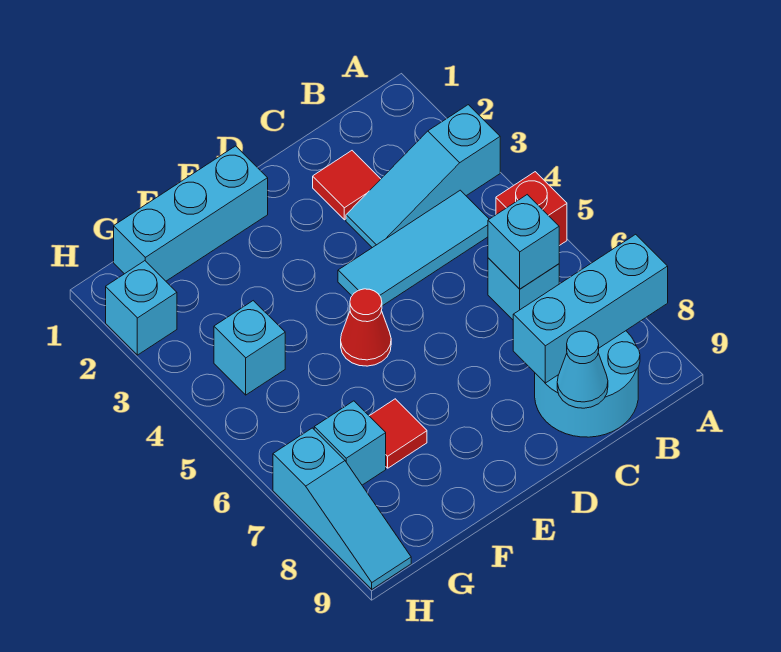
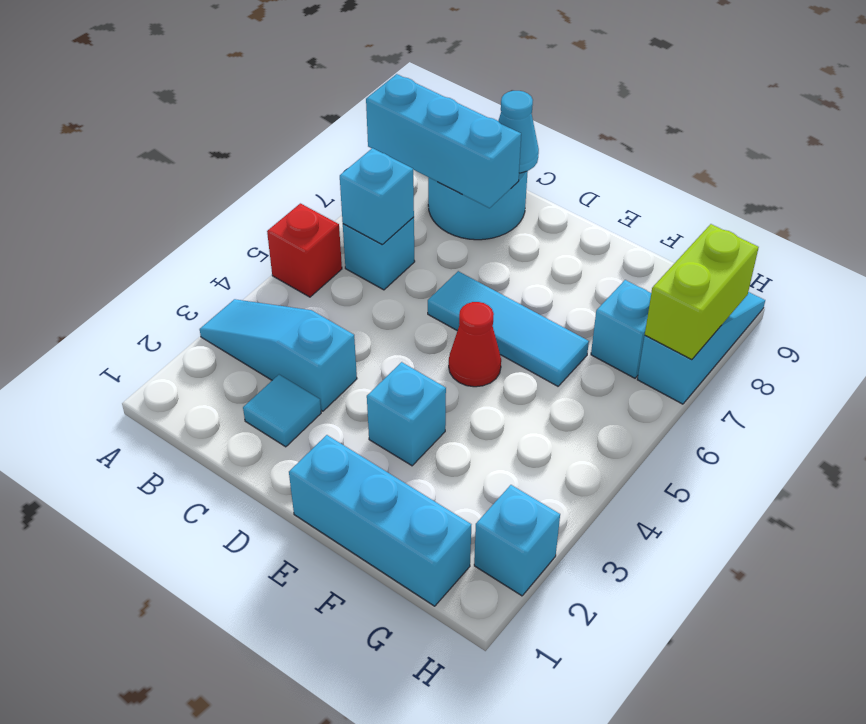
cyan slope A3:C3 level 1 top A -> cyan slope A3:C3 level 1 top C
cyan tile B4:D4 level 1 -> cyan tile D6:F6 level 1
red tile C2 level 1 -> cyan tile C2 level 1
red tile F7 level 1 -> none
cyan brick G4 level 1 -> cyan brick E3 level 1
none -> lime brick H7:H8 level 2

